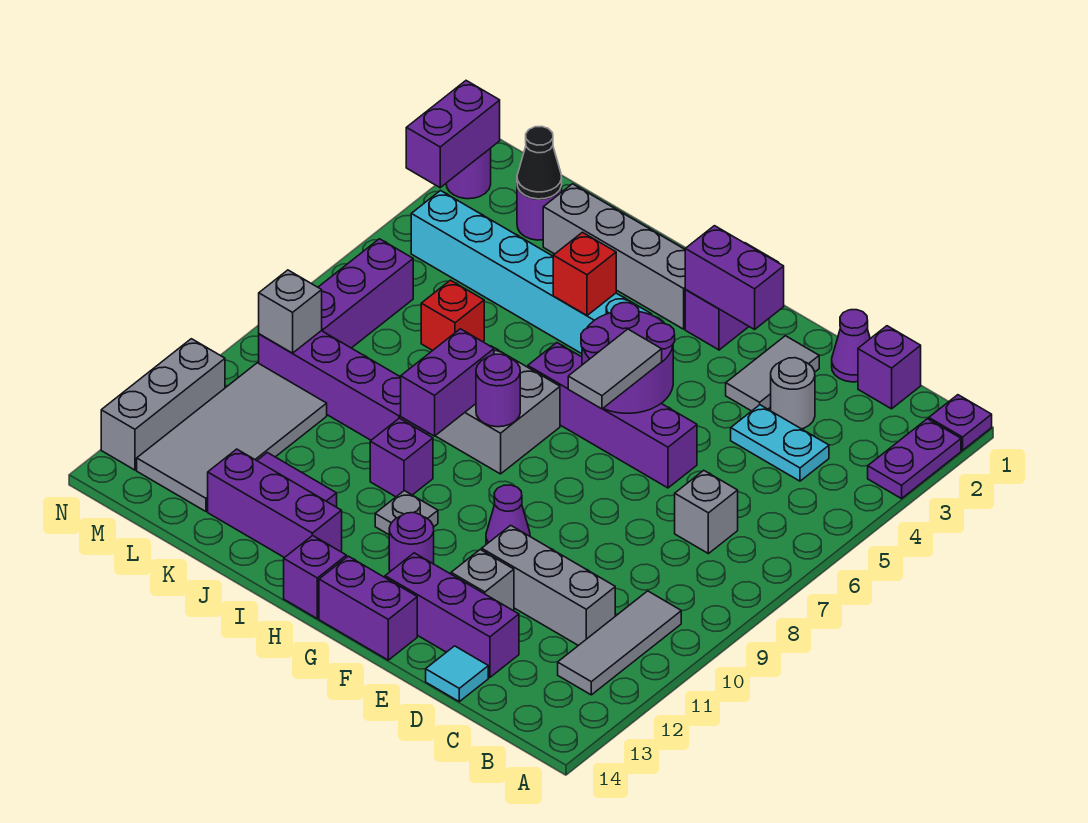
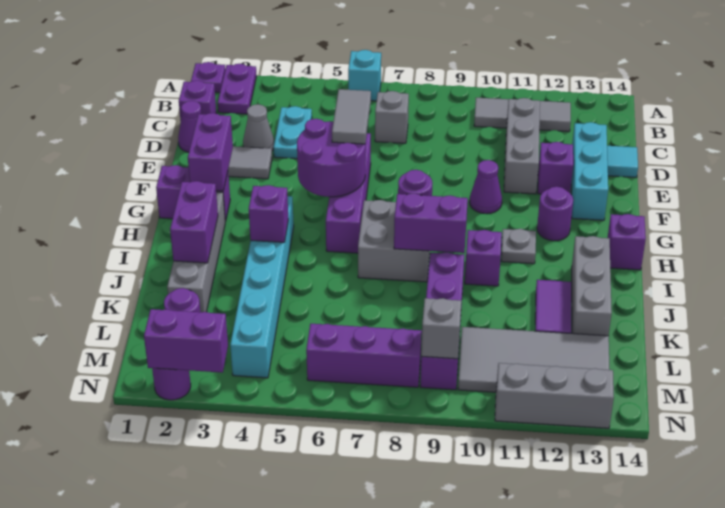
purple plate A2:A3 level 1 -> purple plate A2:B2 level 1
none -> cyan brick A6 level 1
grey round brick D3 level 1 -> grey cone D3 level 1
purple brick D13:F13 level 1 -> cyan brick D13:F13 level 1
grey brick E12 level 1 -> purple brick E12 level 1
grey tile F6:F7 level 3 -> grey tile E6:F6 level 3
purple brick F14:G14 level 1 -> purple brick I2:J2 level 2
red brick I4 level 2 -> purple brick I4 level 2
purple brick I13:K13 level 1 -> grey brick I13:K13 level 1
red brick K6 level 1 -> none
black cone L2 level 2 -> none

